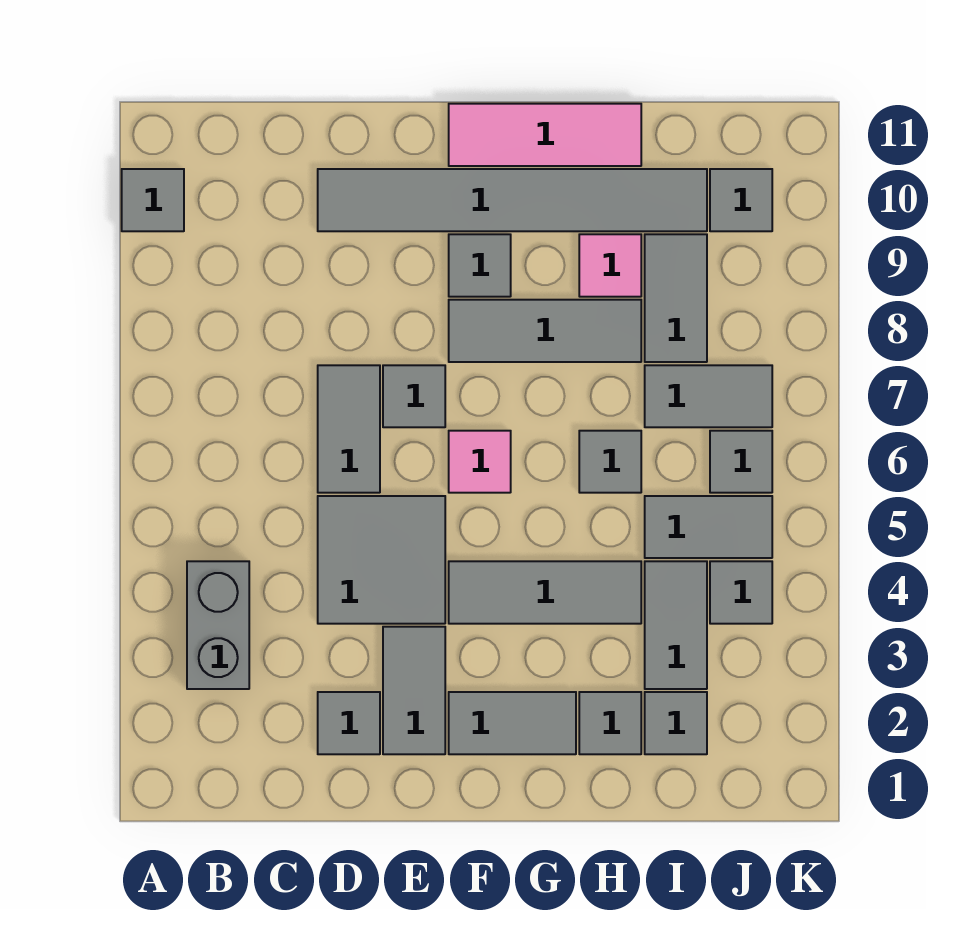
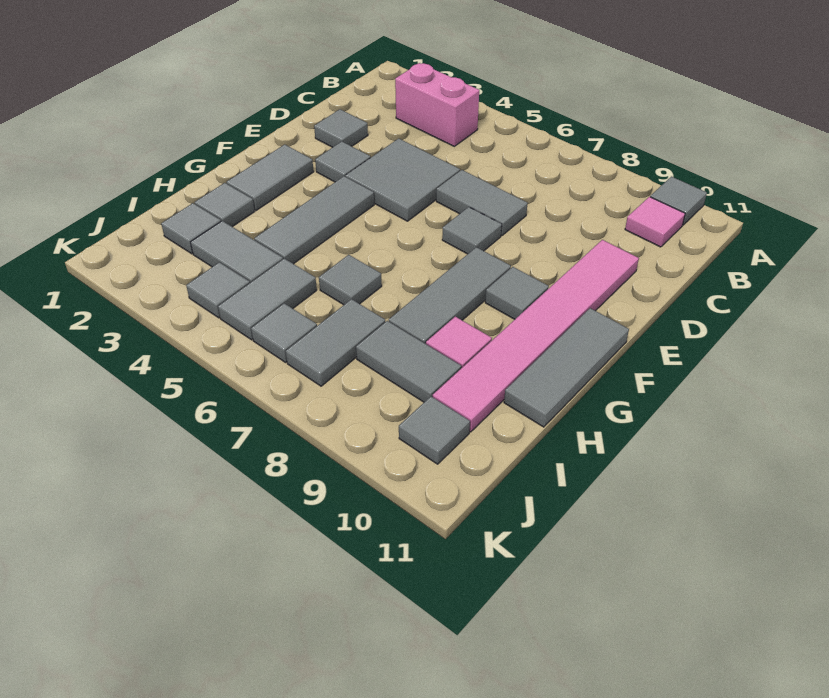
grey brick B3:B4 level 1 -> pink brick B3:B4 level 1
grey tile D10:I10 level 1 -> pink tile D10:I10 level 1
grey tile E2:E3 level 1 -> grey tile E3 level 1
pink tile F6 level 1 -> pink tile B10 level 1
pink tile F11:H11 level 1 -> grey tile F11:H11 level 1

